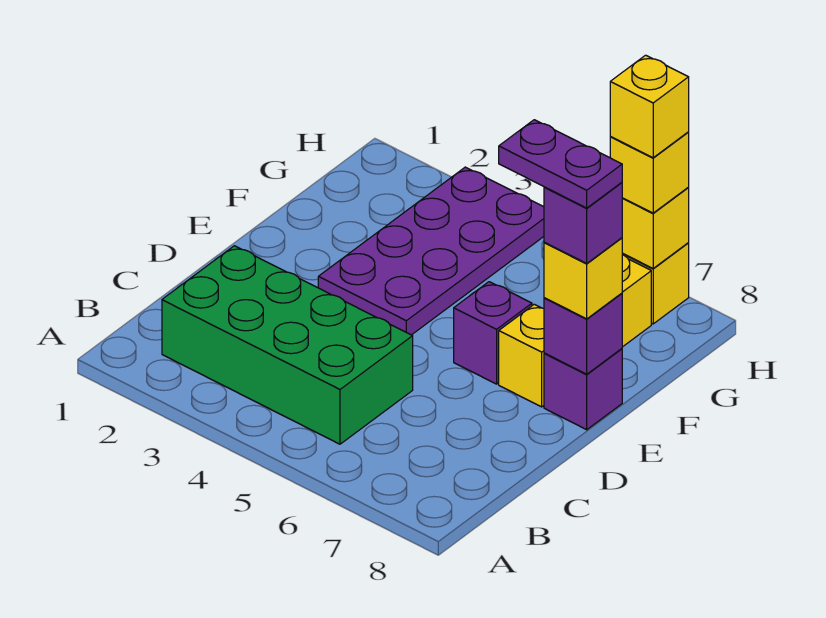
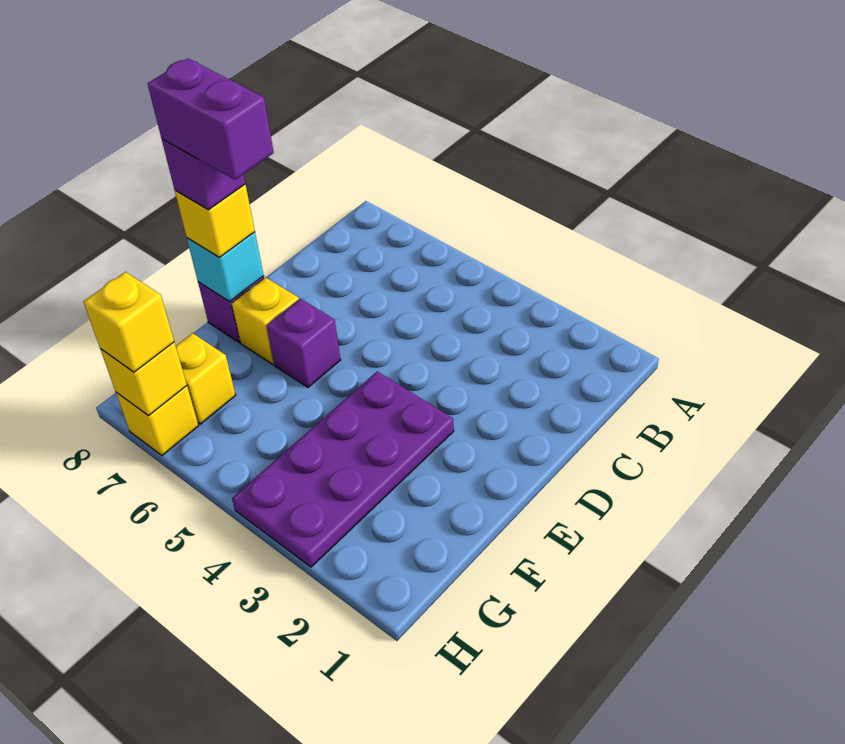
green brick B2:C5 level 1 -> none
purple plate E7:E8 level 5 -> purple brick E7:E8 level 5
purple brick E8 level 2 -> cyan brick E8 level 2
yellow brick H7 level 4 -> none

